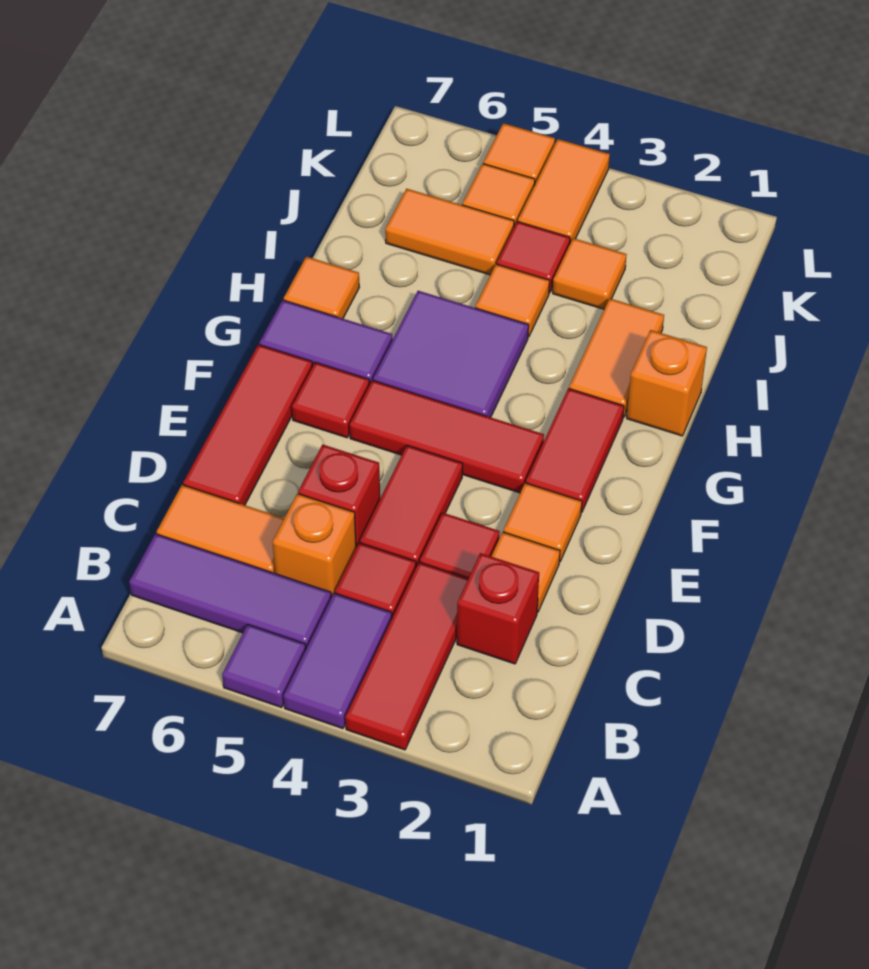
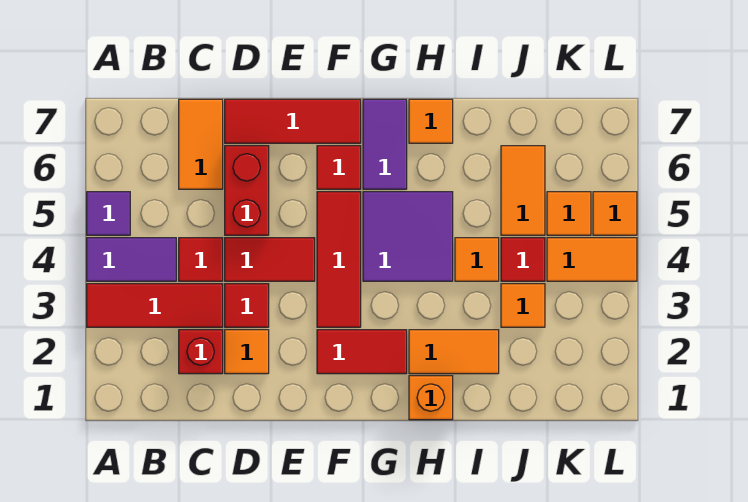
purple tile B5:B7 level 1 -> none
orange brick C5 level 1 -> none
red brick D5 level 1 -> red brick D5:D6 level 1
orange tile E2 level 1 -> none

